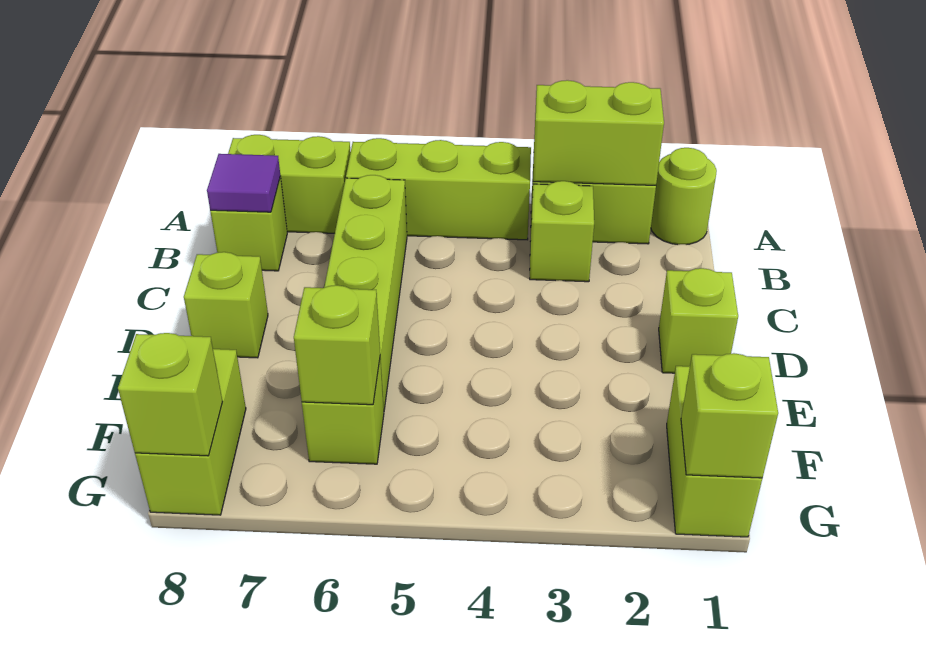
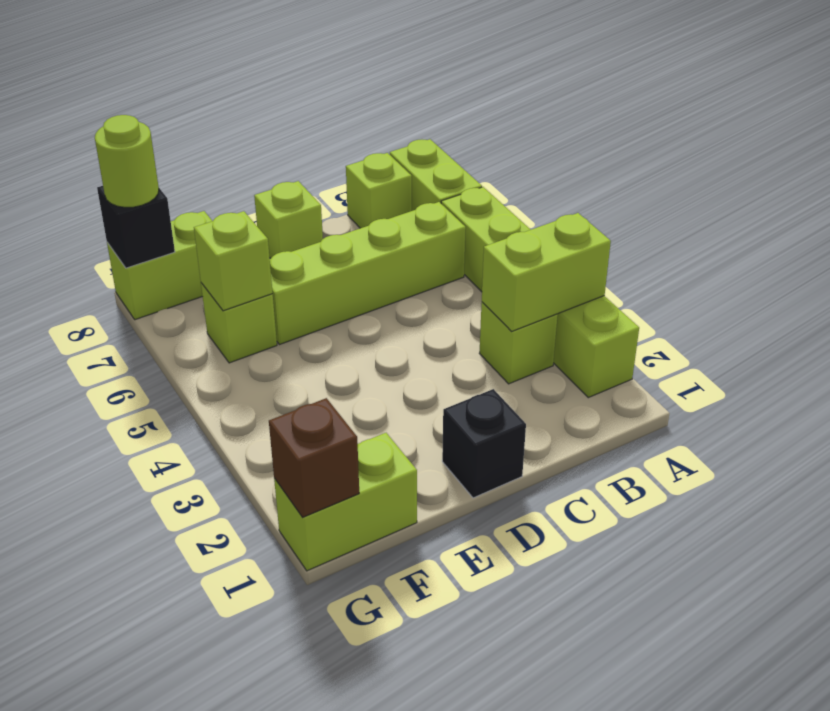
lime round brick A1 level 1 -> lime round brick G8 level 3
lime brick A2:A3 level 2 -> lime brick A3:B3 level 2
purple tile B8 level 2 -> none
lime brick D1 level 1 -> black brick D1 level 1
lime brick G1 level 2 -> brown brick G1 level 2
lime brick G8 level 2 -> black brick G8 level 2

